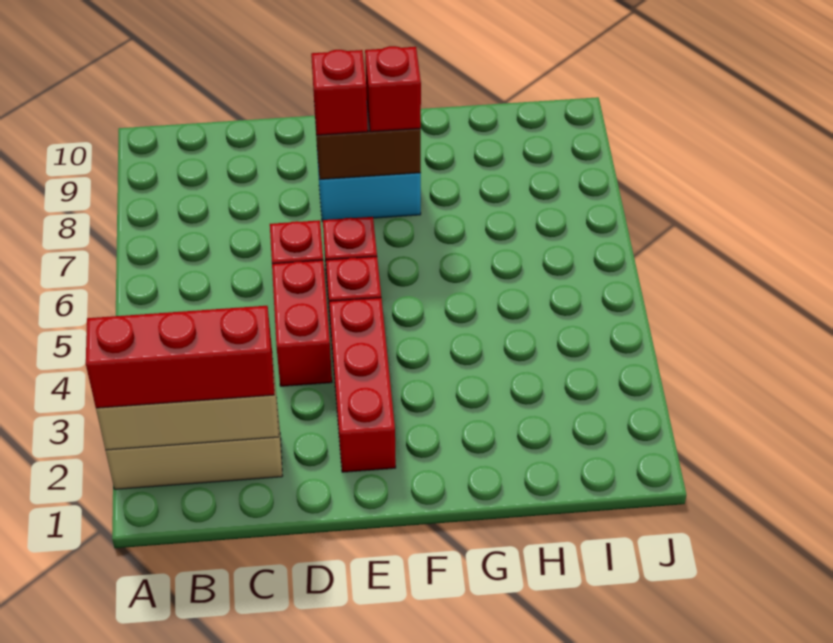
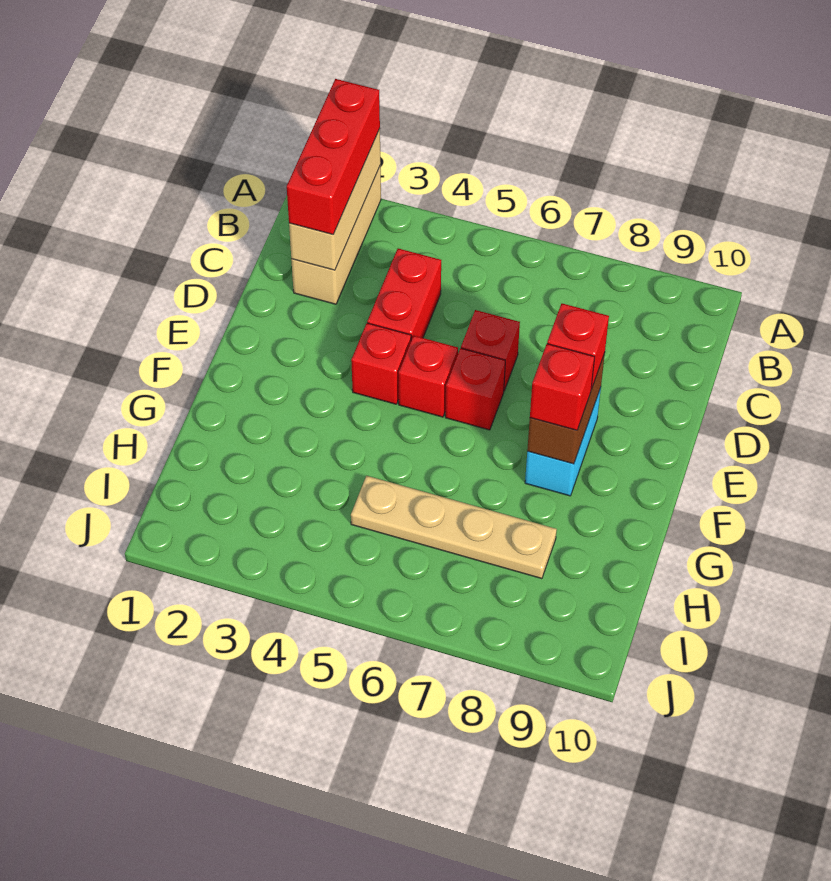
red brick D4:D5 level 1 -> red brick C4:D4 level 1
red brick E2:E4 level 1 -> red brick E4 level 1
none -> tan plate H5:H8 level 1

